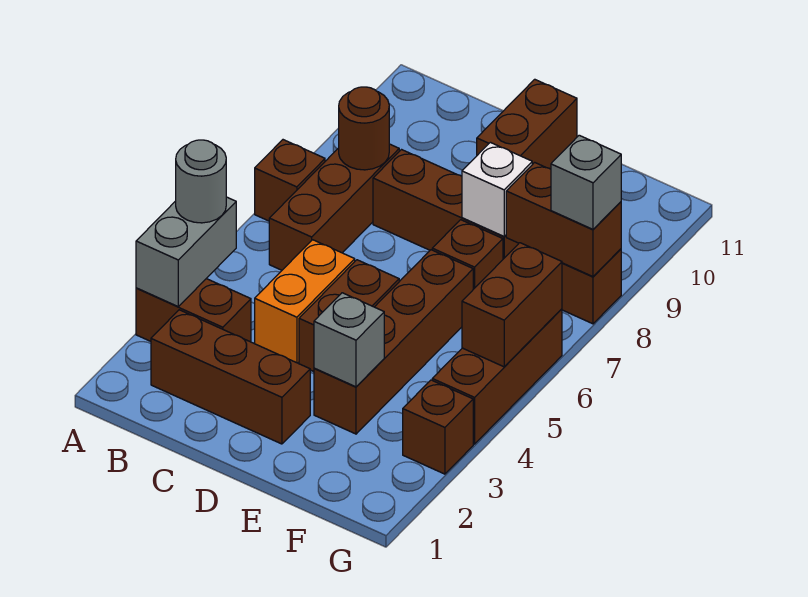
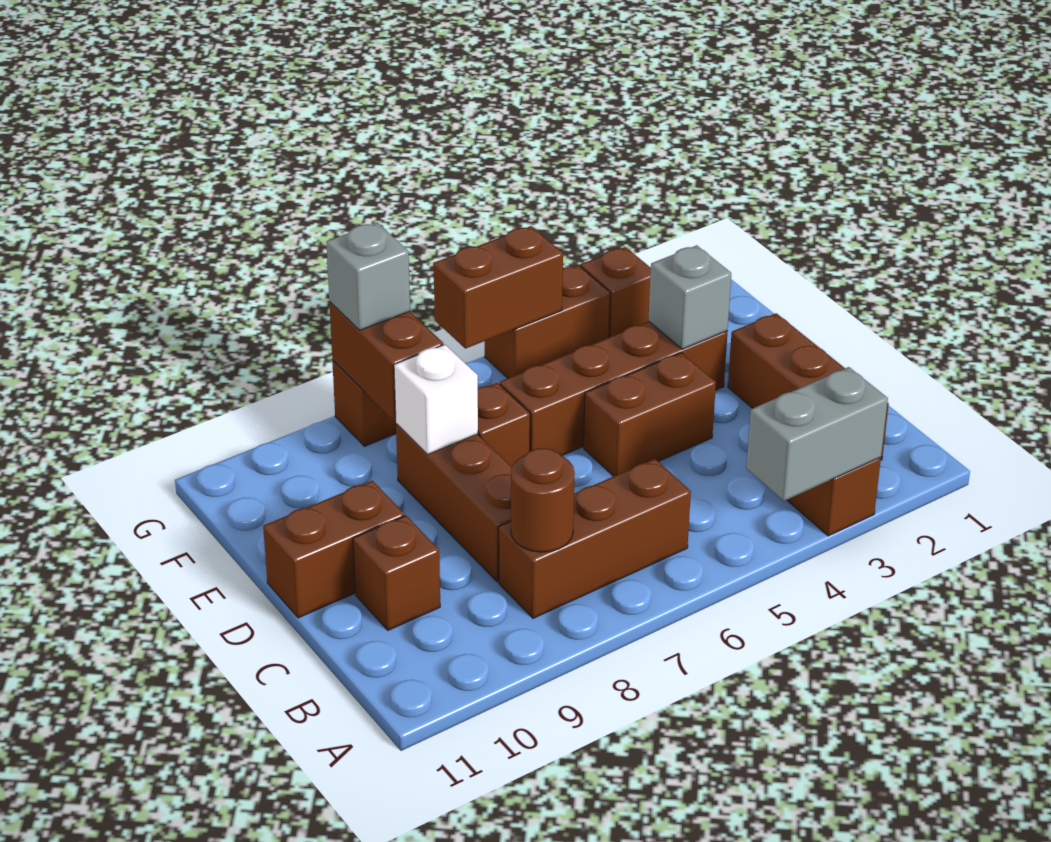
grey round brick A4 level 3 -> none
brown brick A7 level 1 -> brown brick C10 level 1
orange brick C4:C5 level 1 -> none
brown brick G4:G6 level 1 -> brown brick G4:G5 level 1

